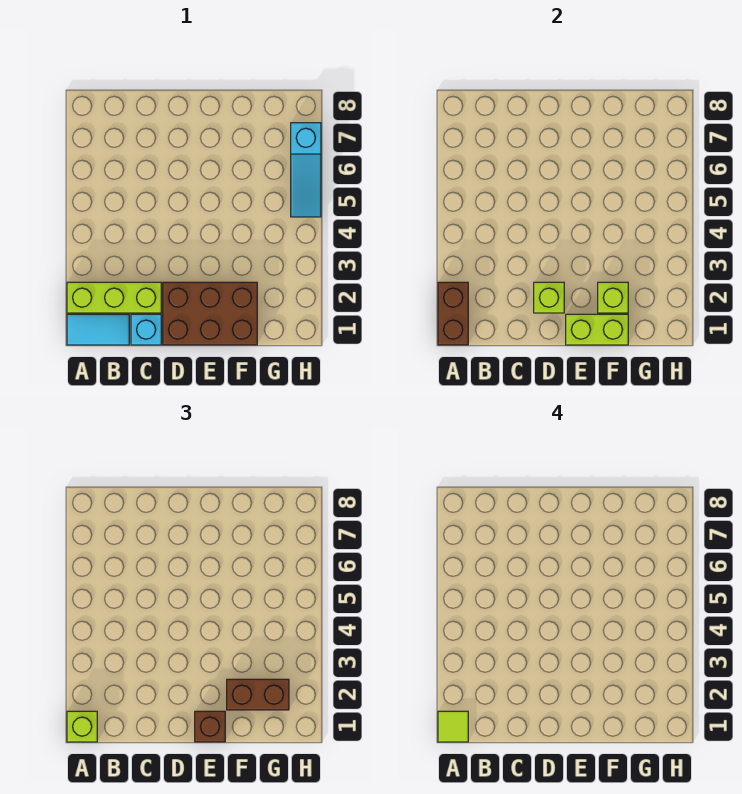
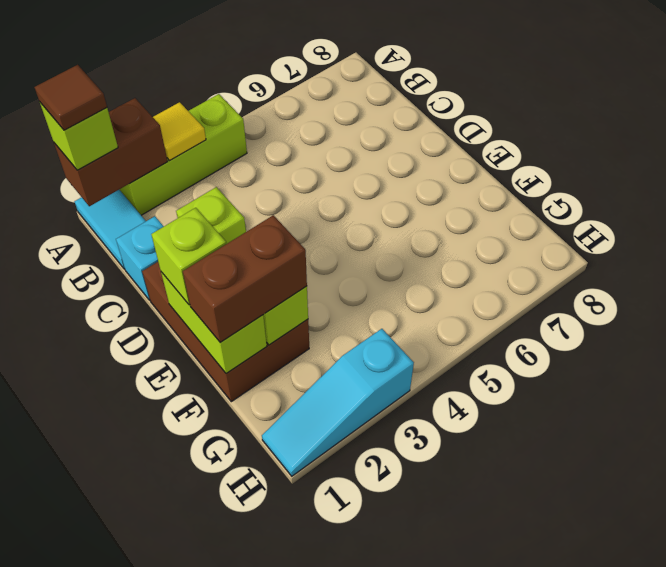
lime tile A1 level 4 -> brown tile A1 level 4
lime brick A2:C2 level 1 -> lime brick A2:A4 level 1
none -> yellow tile A3 level 2
brown brick E1 level 3 -> lime brick E1 level 3
brown brick F2:G2 level 3 -> brown brick F1:F2 level 3
cyan slope H5:H7 level 1 top 7 -> cyan slope H1:H3 level 1 top 3

